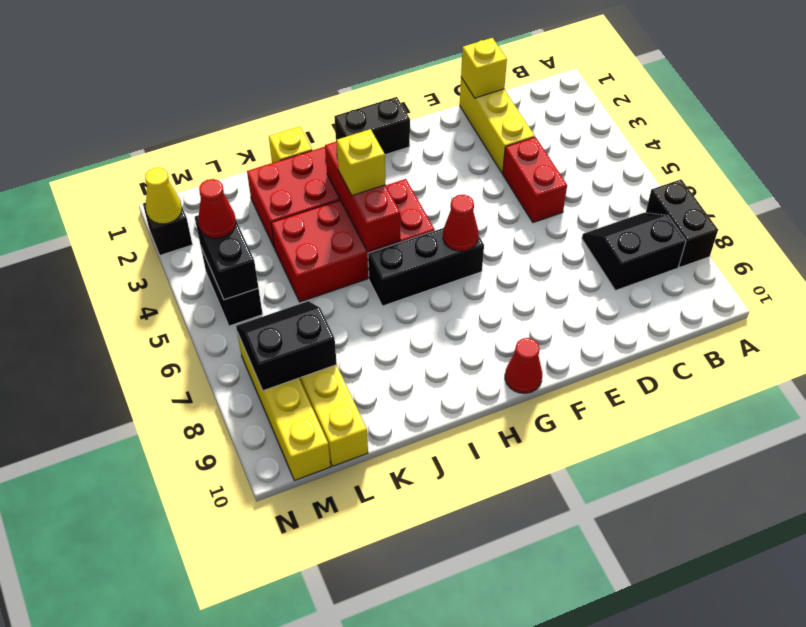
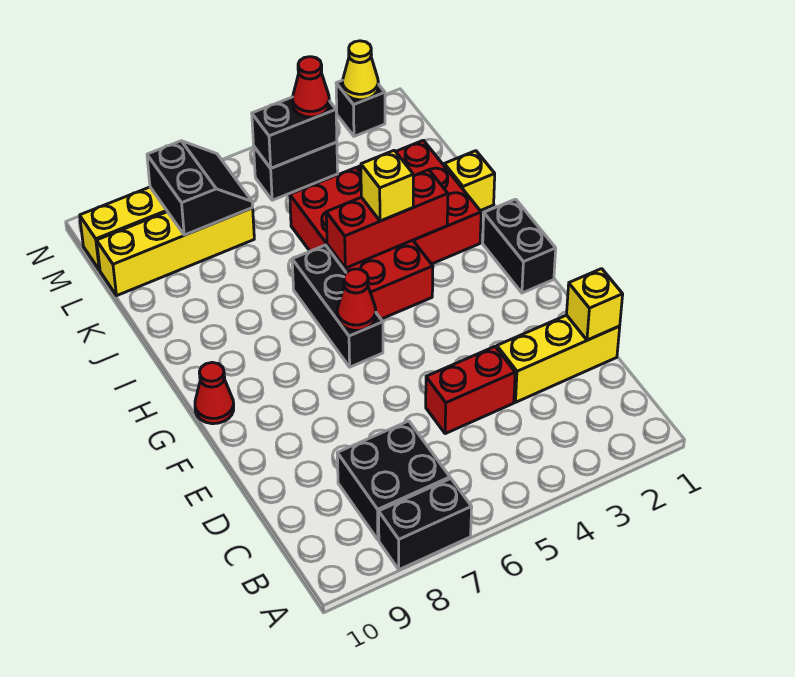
black slope B7:C8 level 1 top 8 -> black brick B7:C8 level 1

